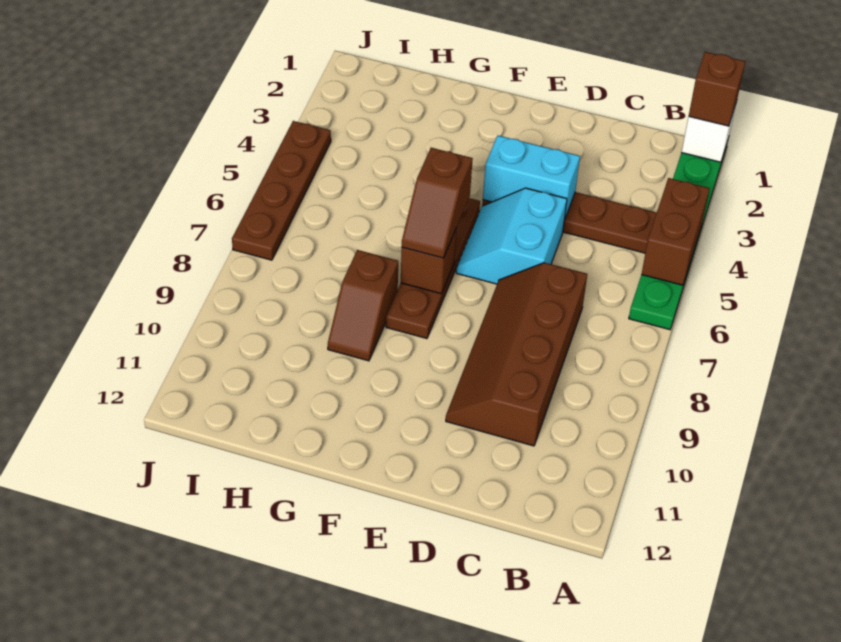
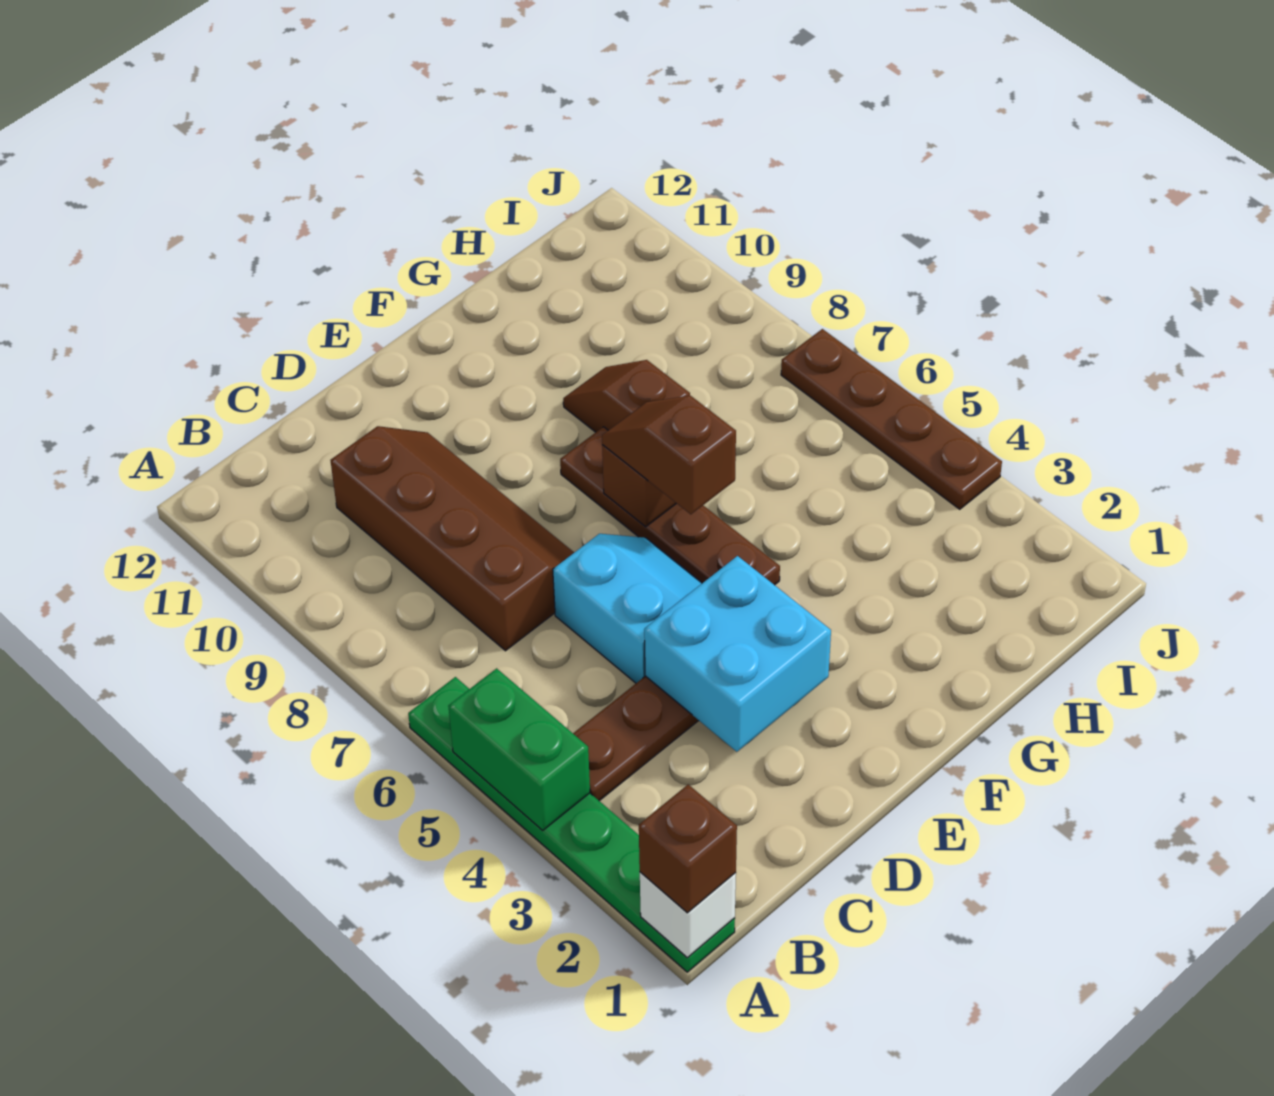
brown brick A4:A5 level 2 -> green brick A4:A5 level 2
cyan brick D4:E4 level 2 -> cyan brick D3:E4 level 2

